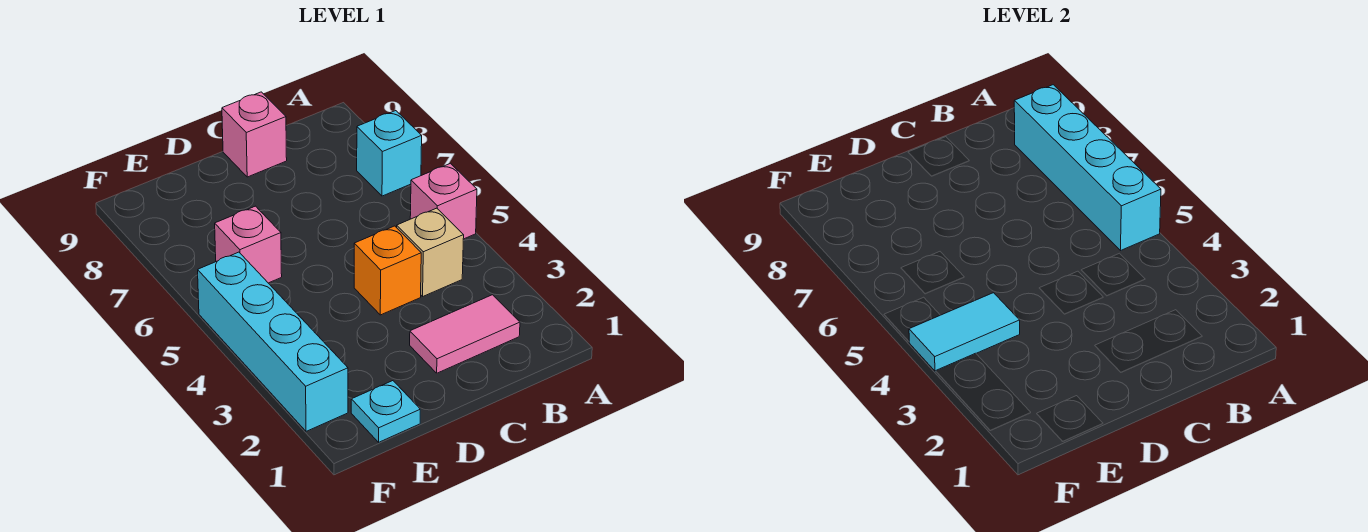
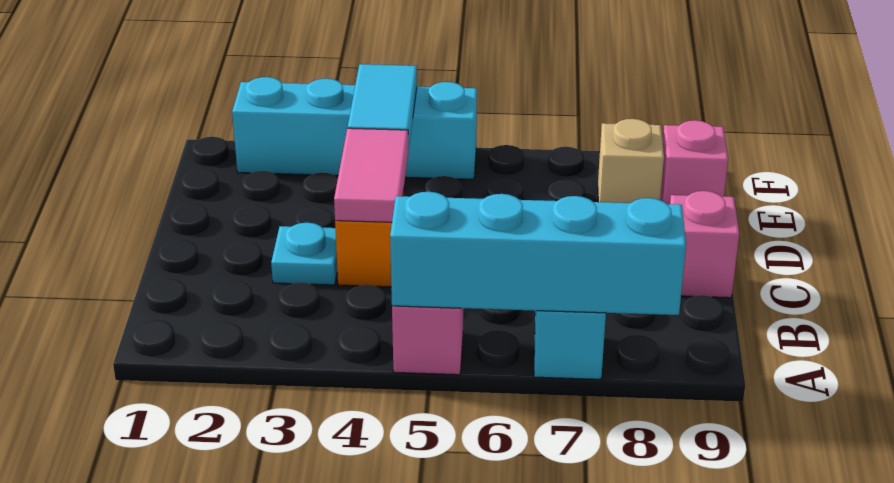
pink tile B2:C2 level 1 -> pink tile C4:D4 level 2
tan brick B4 level 1 -> tan brick E8 level 1
cyan plate E1 level 1 -> cyan plate C3 level 1
pink brick E6 level 1 -> pink brick E9 level 1

